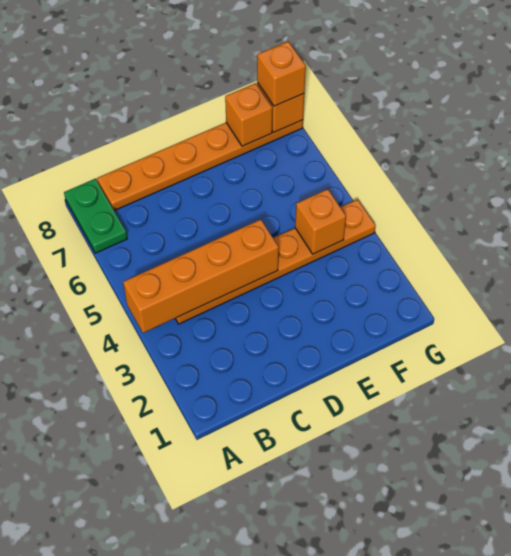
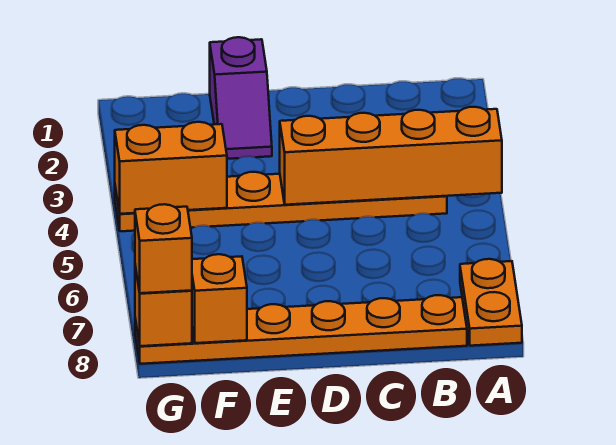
green plate A7:A8 level 1 -> orange plate A7:A8 level 1
none -> purple slope E1:E2 level 1 top 1
orange brick F4 level 2 -> orange brick F4:G4 level 2

